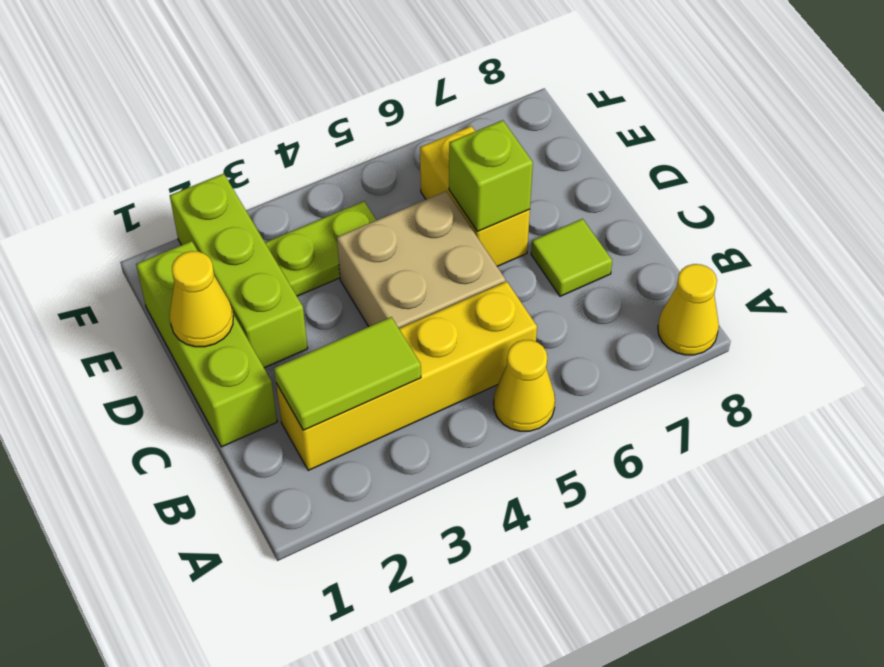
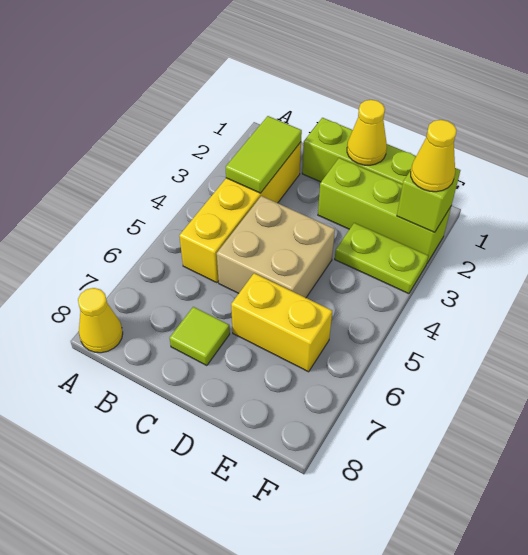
yellow cone A5 level 1 -> yellow cone F2 level 3
lime brick D6 level 2 -> lime brick F2 level 2
lime plate E3:E4 level 1 -> lime plate E3:F3 level 1

